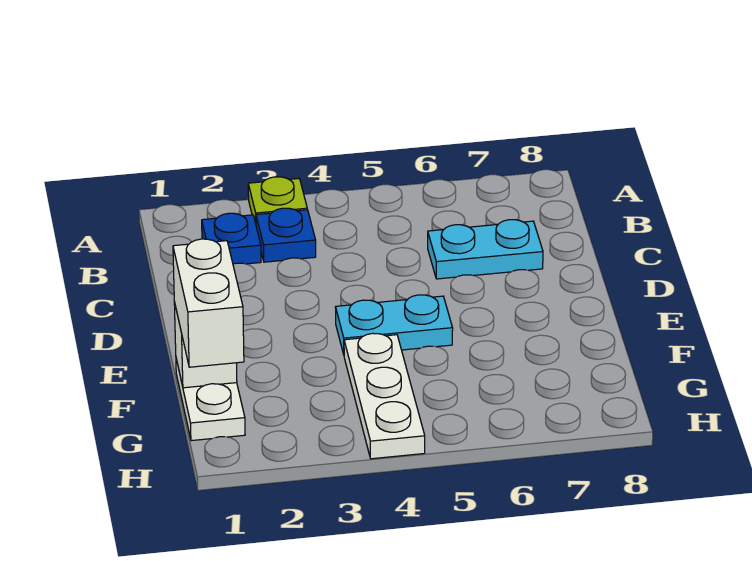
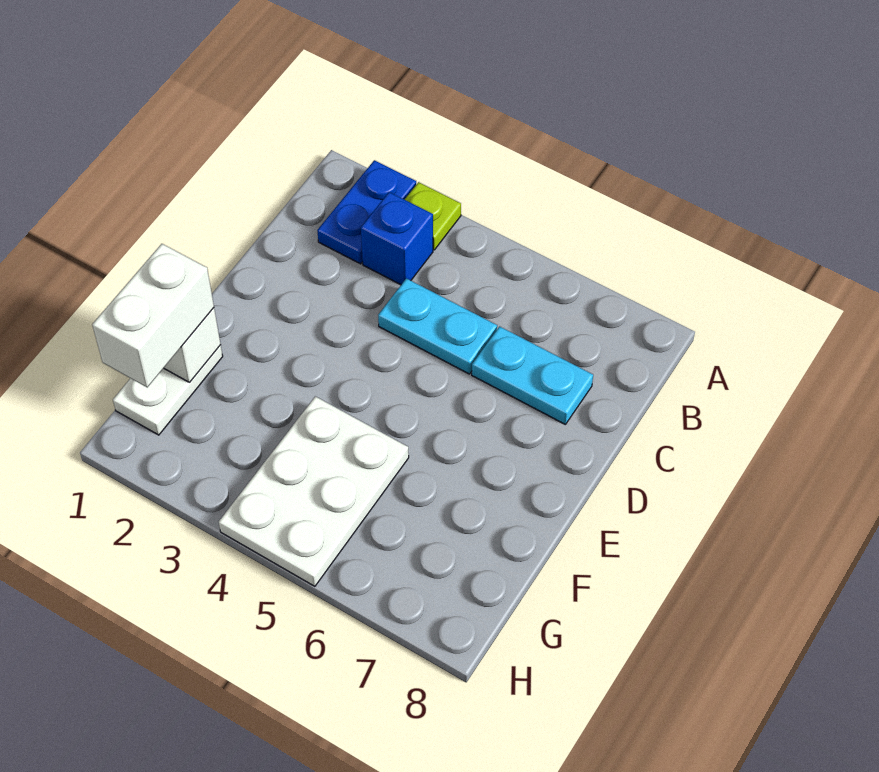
blue plate B2 level 1 -> blue plate A2:B2 level 1
blue plate B3 level 1 -> blue brick B3 level 1
cyan plate E4:E5 level 1 -> cyan plate C4:C5 level 1
white plate F4:H4 level 1 -> white plate F4:H5 level 1

